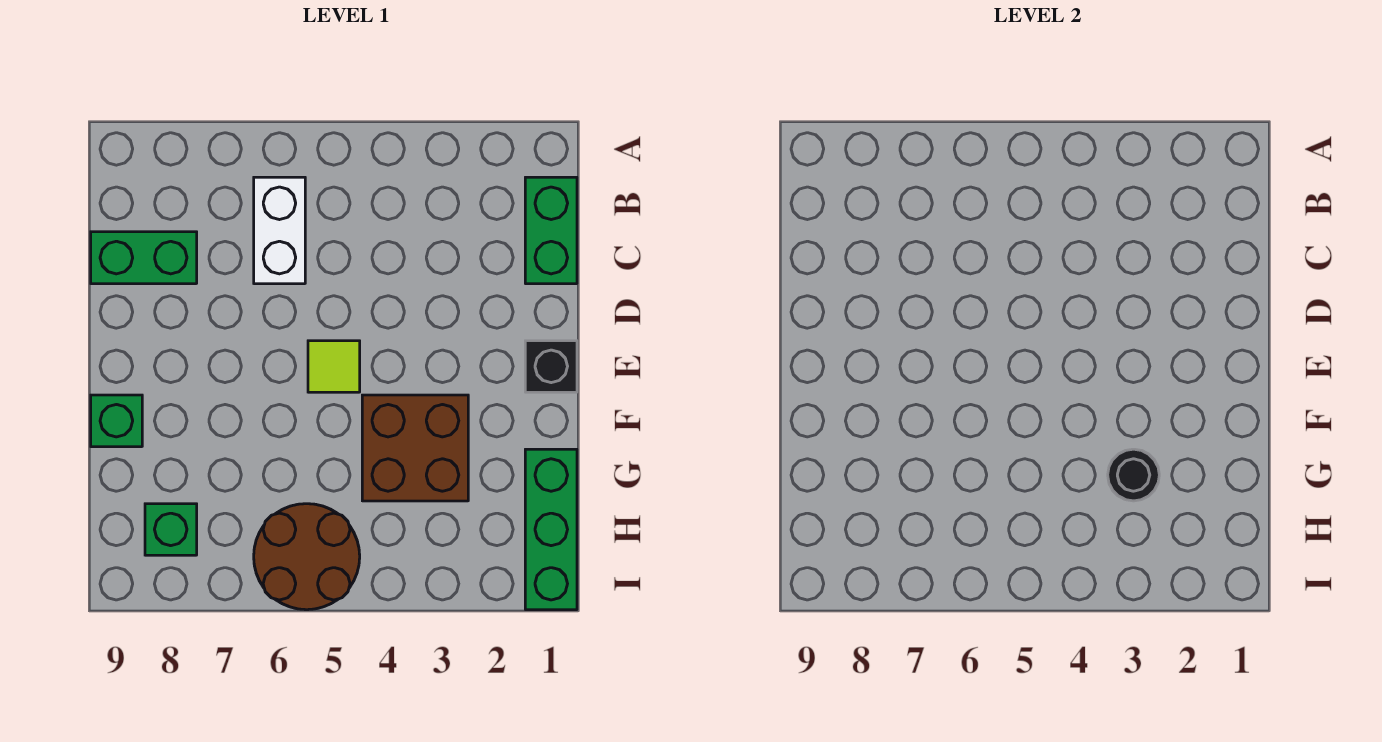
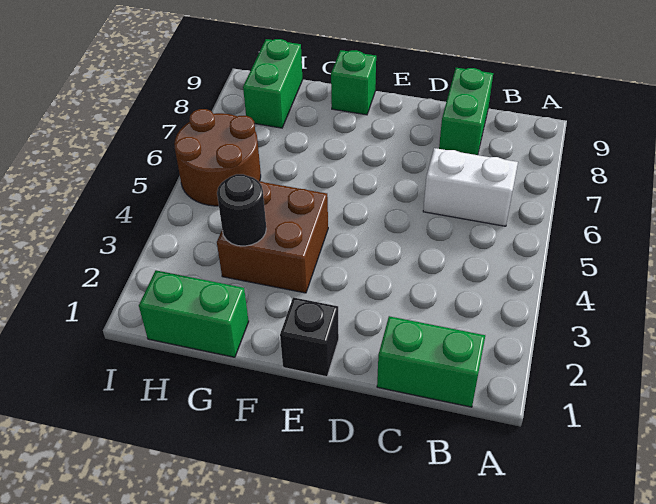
lime tile E5 level 1 -> none
green brick G1:I1 level 1 -> green brick G1:H1 level 1
green brick H8 level 1 -> green brick H8:H9 level 1

